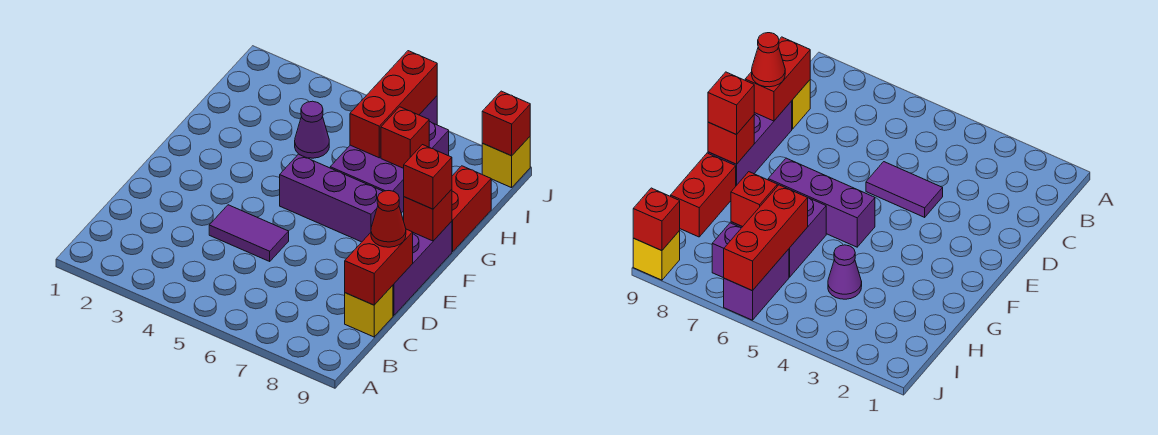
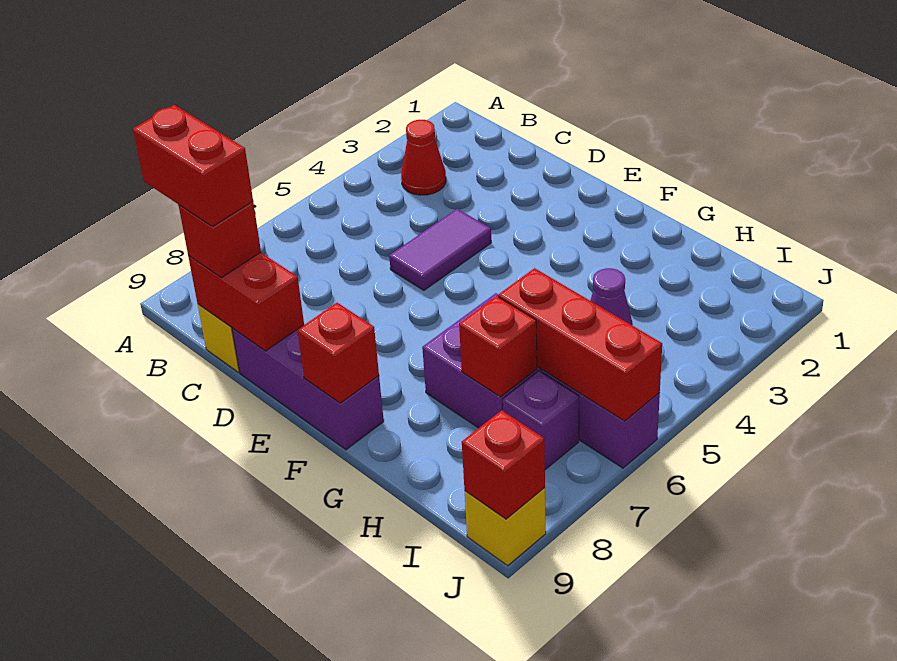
red cone D9 level 3 -> red cone B3 level 1
purple brick F5:F7 level 1 -> none
red brick F9 level 3 -> red brick C9 level 3
red brick G9:H9 level 1 -> red brick B9:C9 level 4

